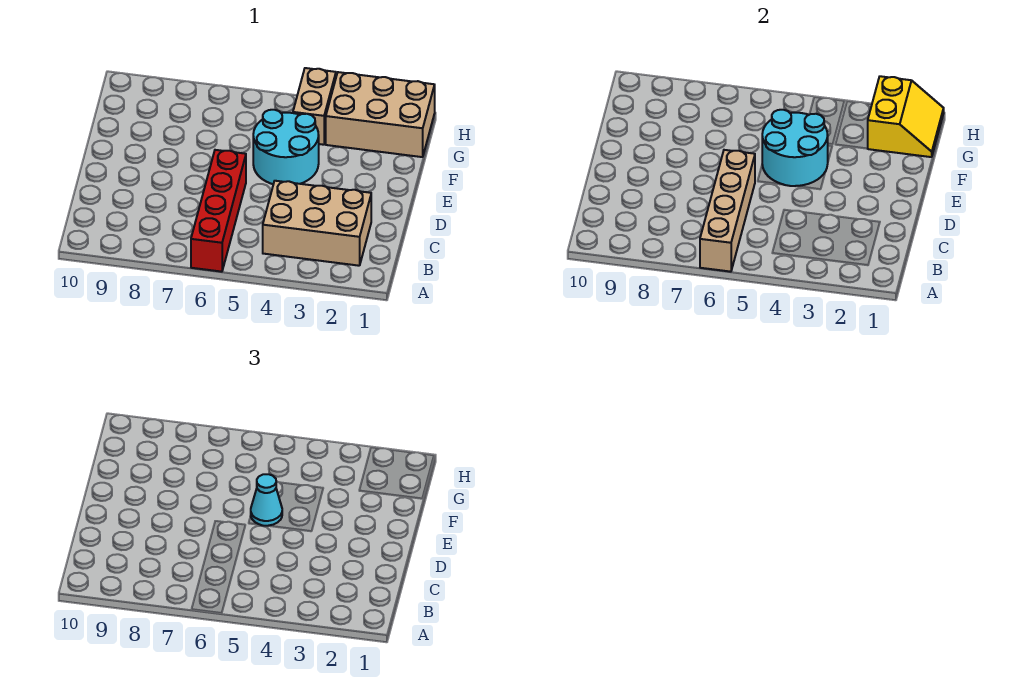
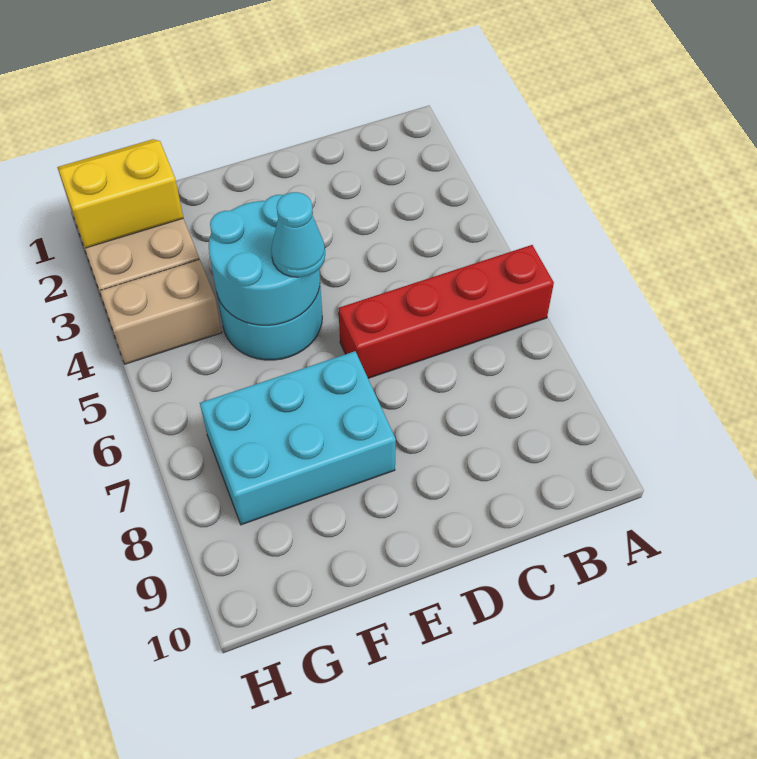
tan brick A6:D6 level 2 -> none
tan brick B2:C4 level 1 -> none
none -> cyan brick E7:G8 level 1

